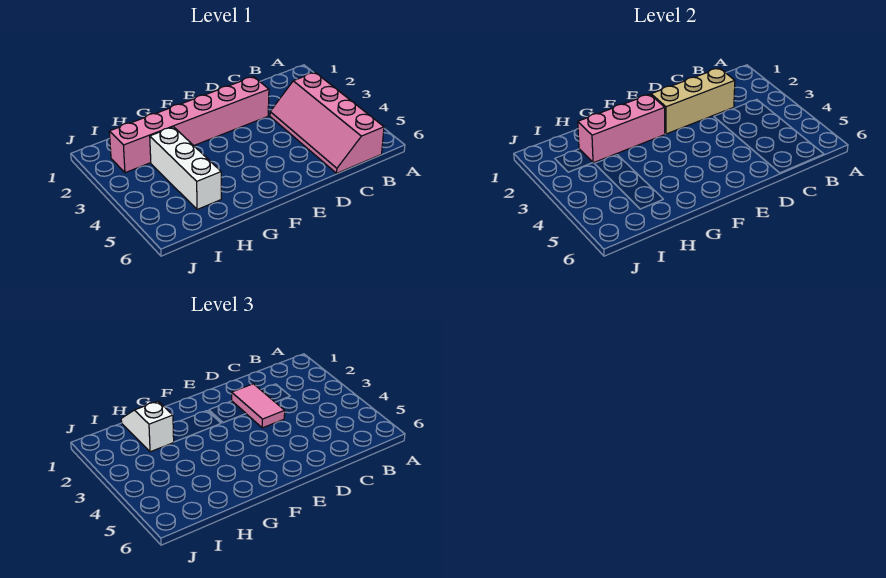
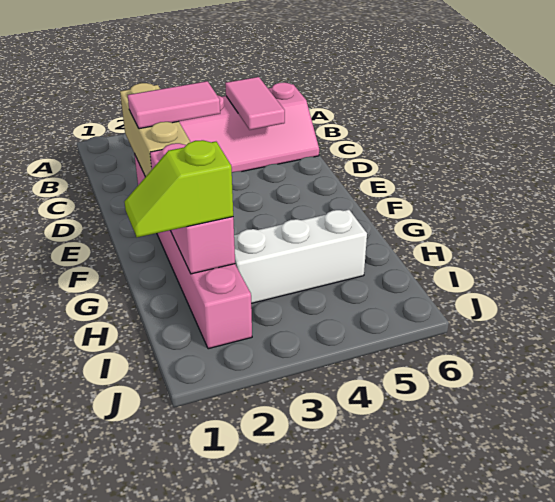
none -> pink tile B5:C5 level 2
white slope H1:H2 level 3 top 2 -> lime slope H1:H2 level 3 top 2

